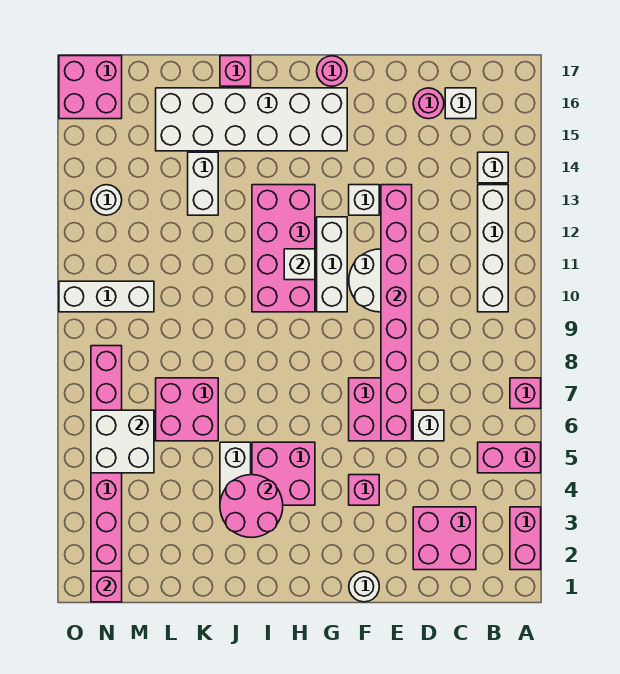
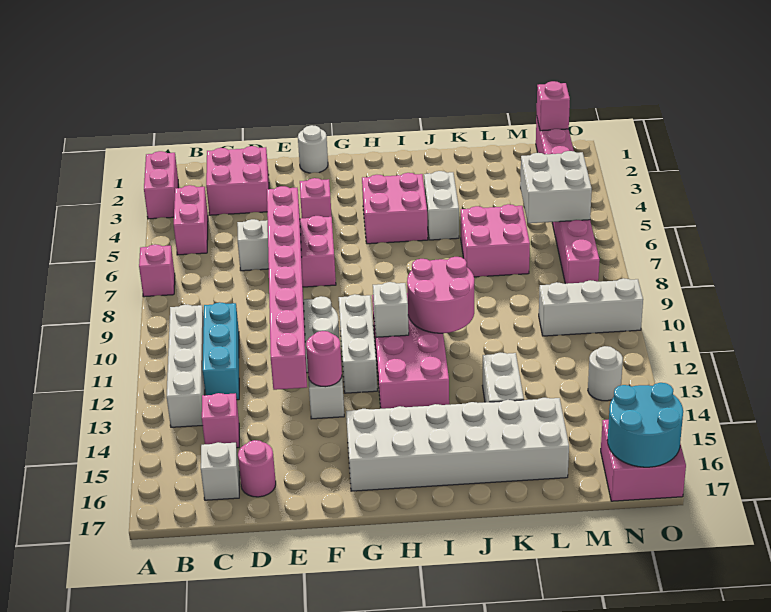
pink brick A5:B5 level 1 -> pink brick B4:B5 level 1
white brick B14 level 1 -> none
none -> cyan brick C10:C12 level 1
pink round brick G17 level 1 -> pink round brick F13 level 2
pink round brick I3:J4 level 2 -> pink round brick I10:J11 level 2
pink brick J17 level 1 -> pink brick C14 level 1
none -> cyan round brick N16:O17 level 2

